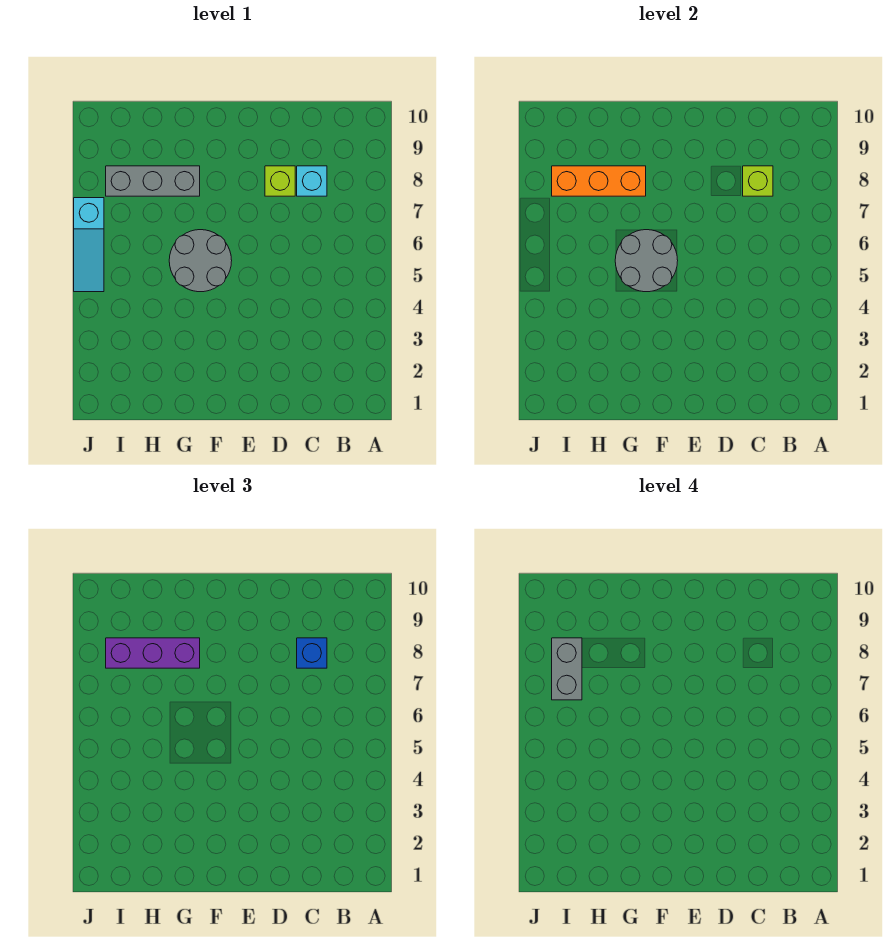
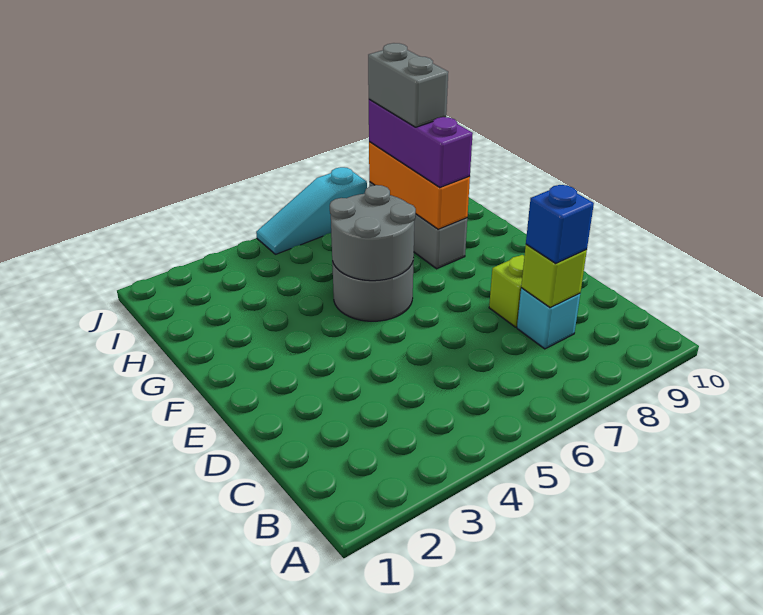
grey brick I7:I8 level 4 -> grey brick H8:I8 level 4

